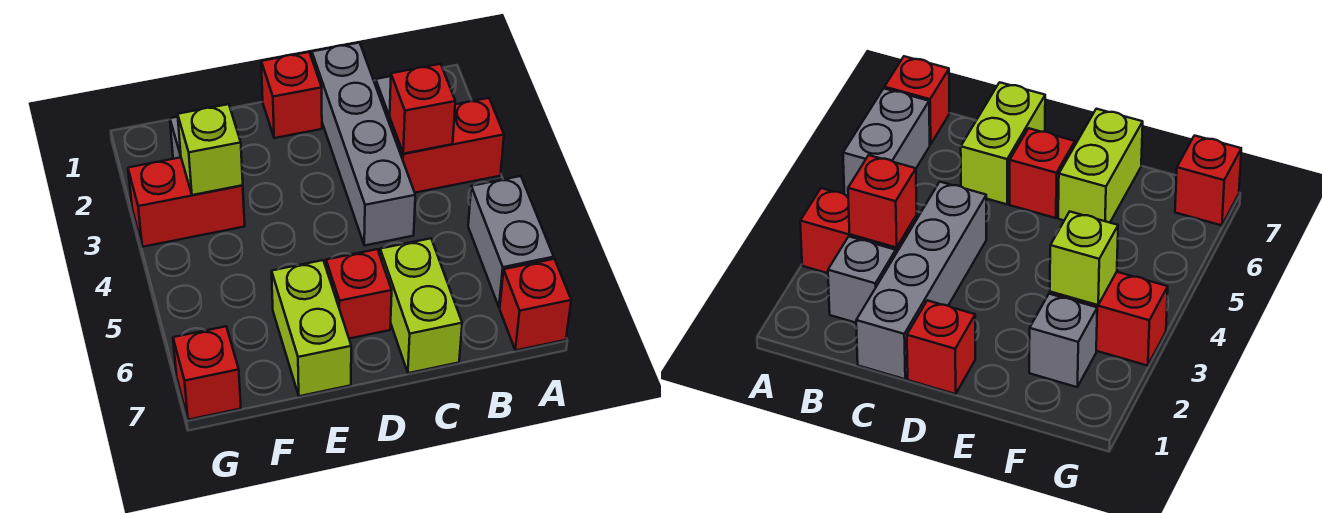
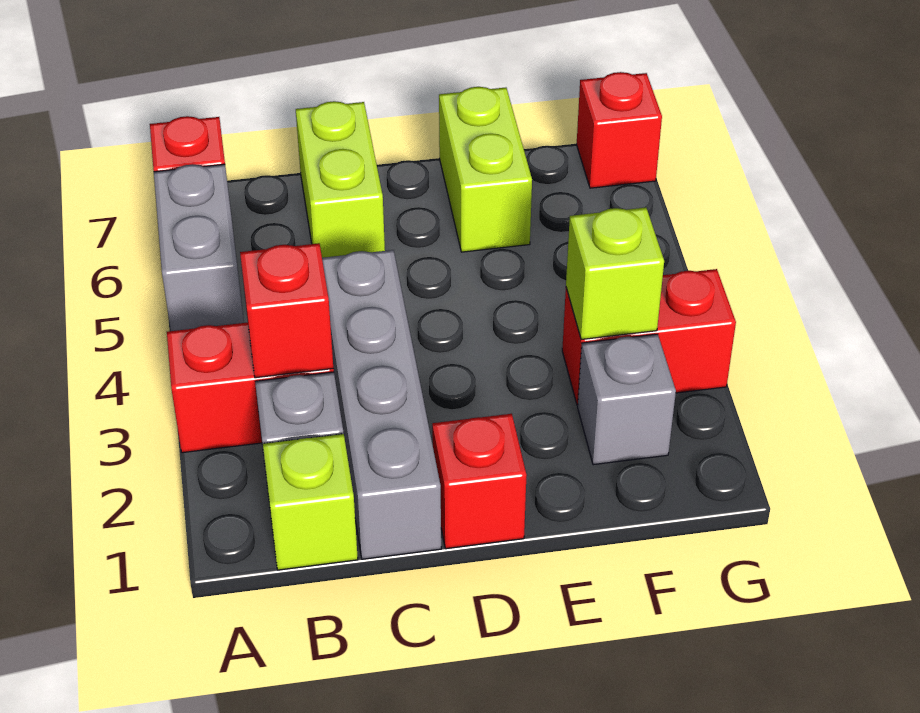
none -> lime brick B1 level 1
red brick D6 level 1 -> none

